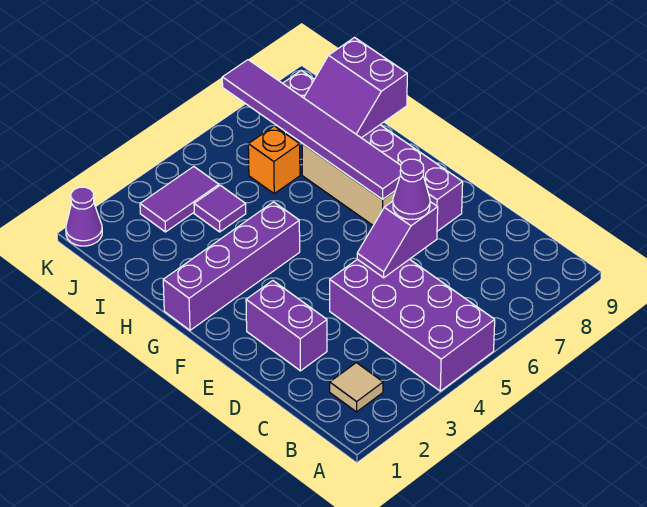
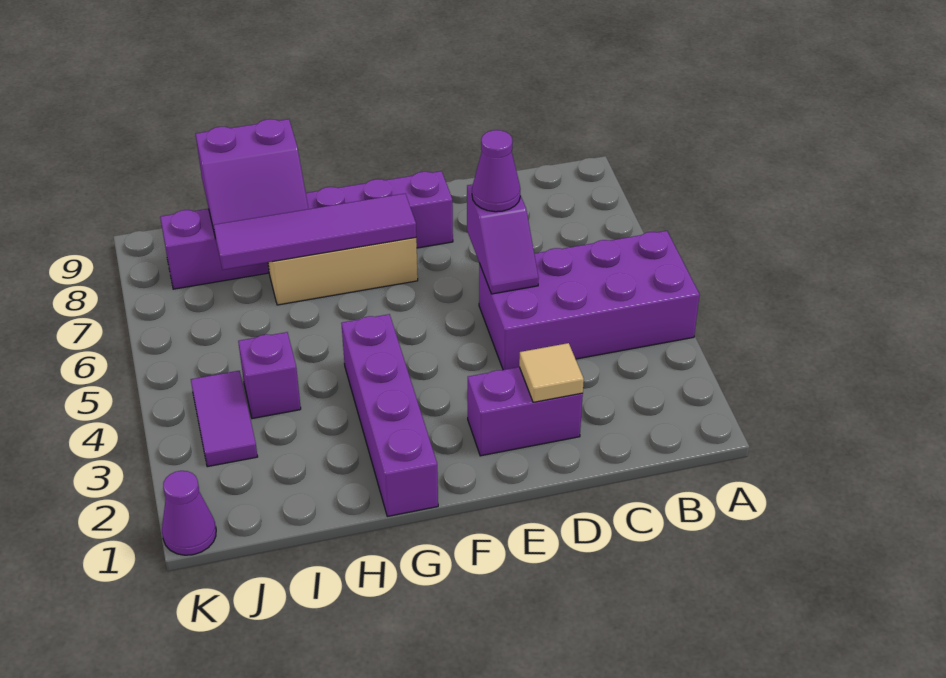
tan tile B2 level 1 -> tan tile D2 level 2
purple tile F7:K7 level 2 -> purple tile F7:I7 level 2
purple tile I4 level 1 -> purple brick I4 level 1
orange brick I6 level 1 -> none

